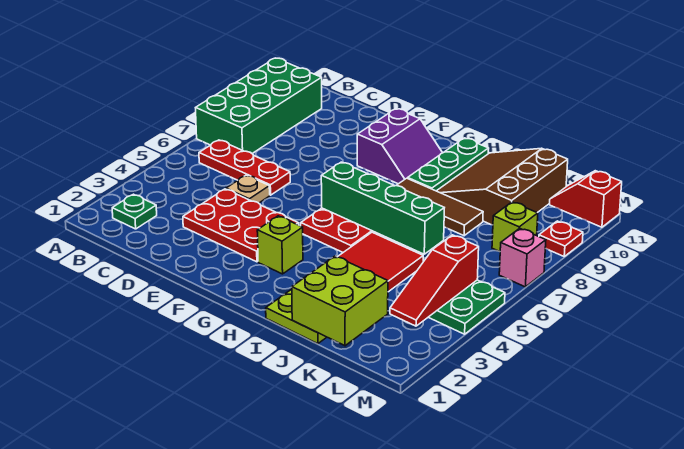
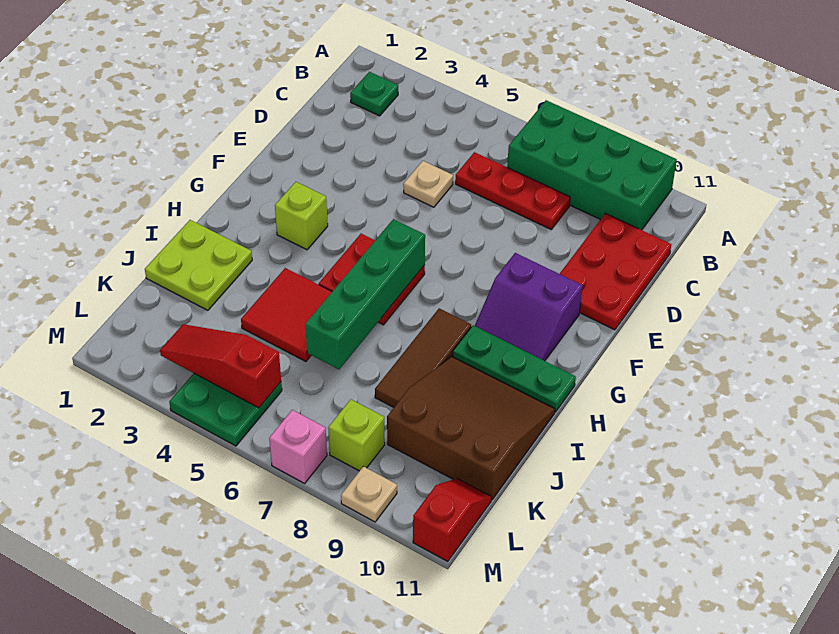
red plate B6:D6 level 1 -> red plate C6:C8 level 1
red plate D3:F4 level 1 -> red plate C10:E11 level 1
lime brick J1:K2 level 2 -> none
red plate M9 level 1 -> tan plate M9 level 1

